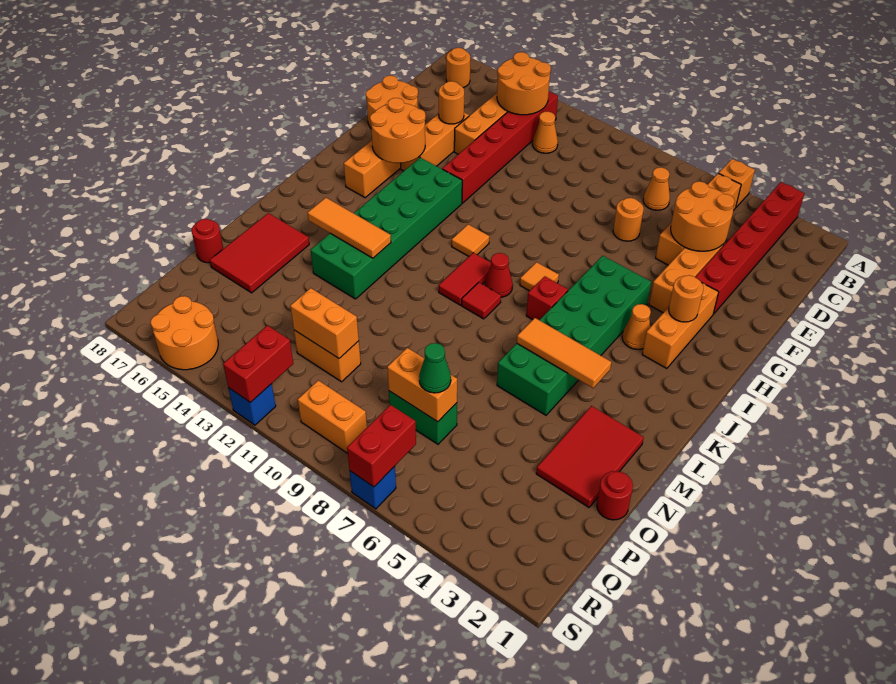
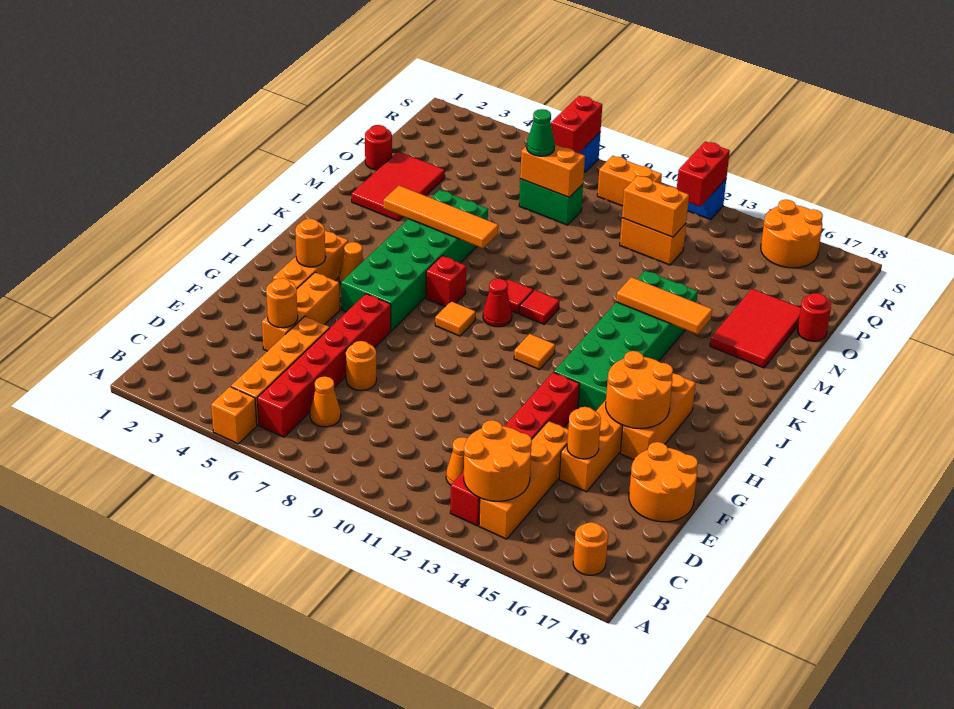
red brick A3:F3 level 1 -> red brick B6:G6 level 1
orange round brick D4:E5 level 2 -> orange round brick E4 level 2
red tile J10:K10 level 1 -> red tile K10 level 1
orange tile L4:L6 level 2 -> orange tile L4:L7 level 2

